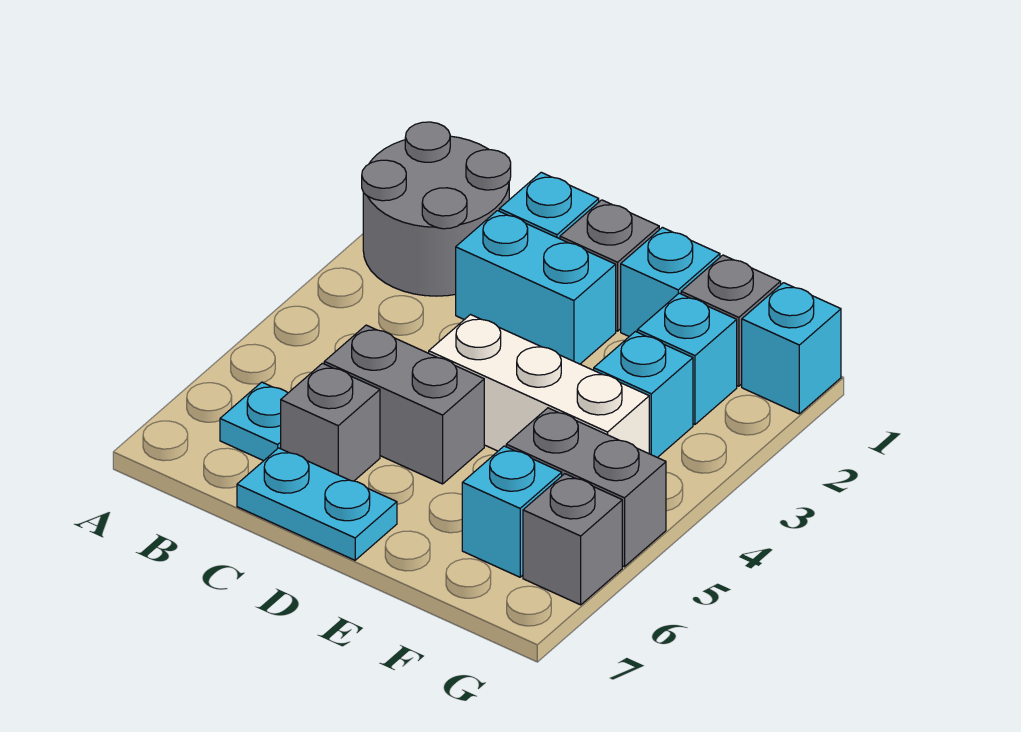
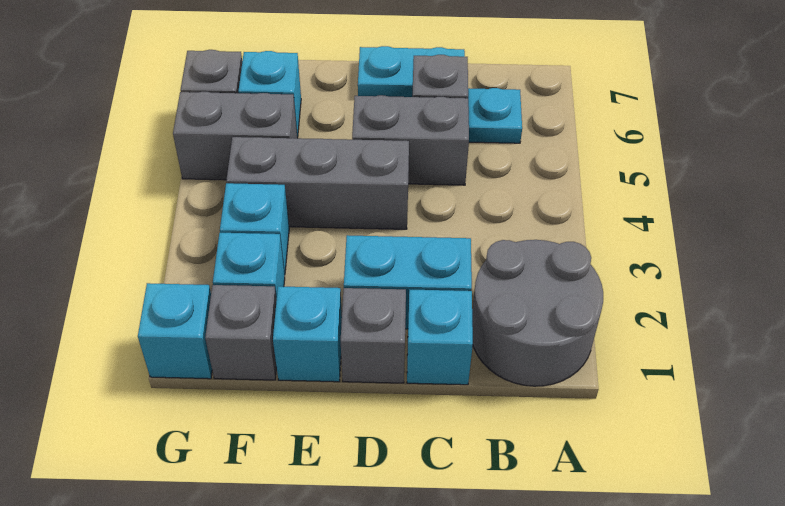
white brick D4:F4 level 1 -> grey brick D4:F4 level 1

